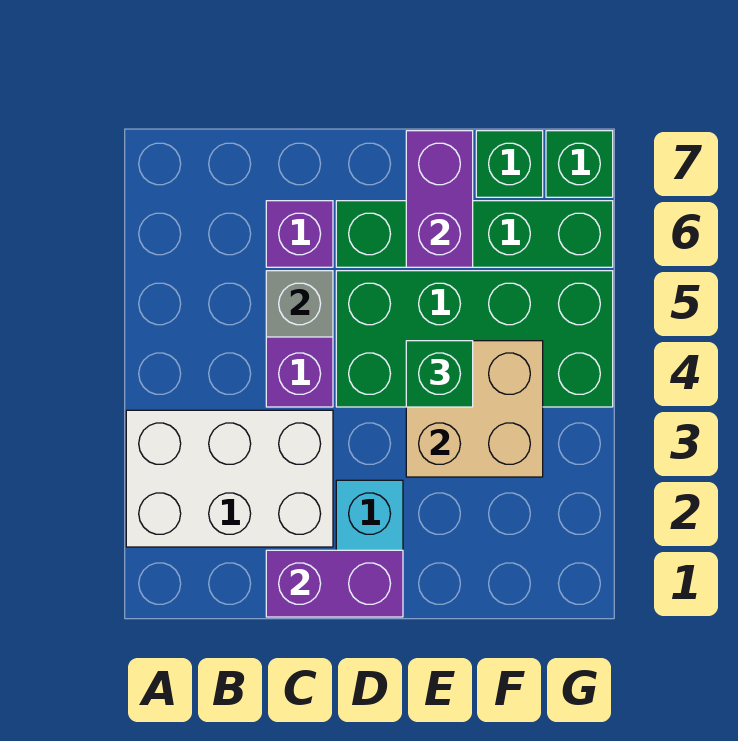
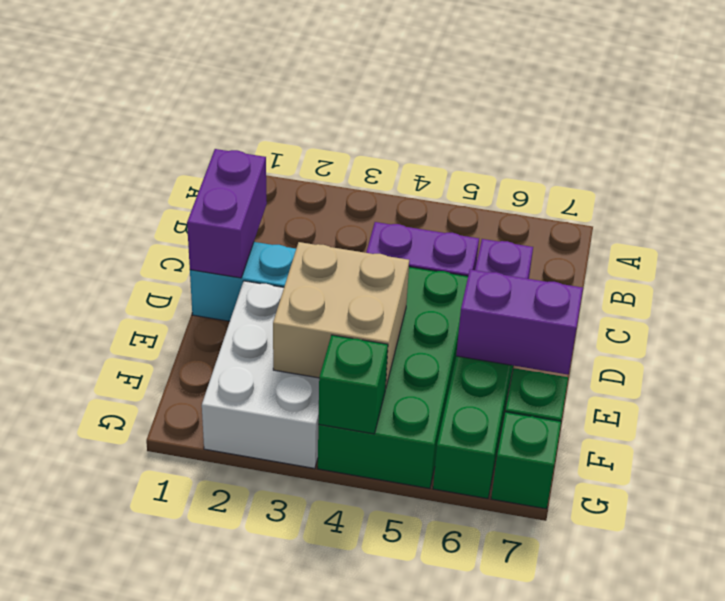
white brick A2:C3 level 1 -> white brick E2:G3 level 1
grey brick C5 level 2 -> none
green brick E4 level 3 -> green brick G4 level 2

